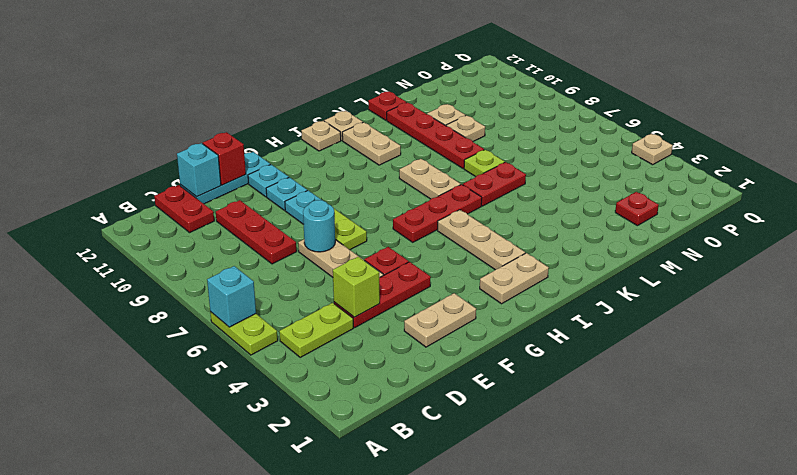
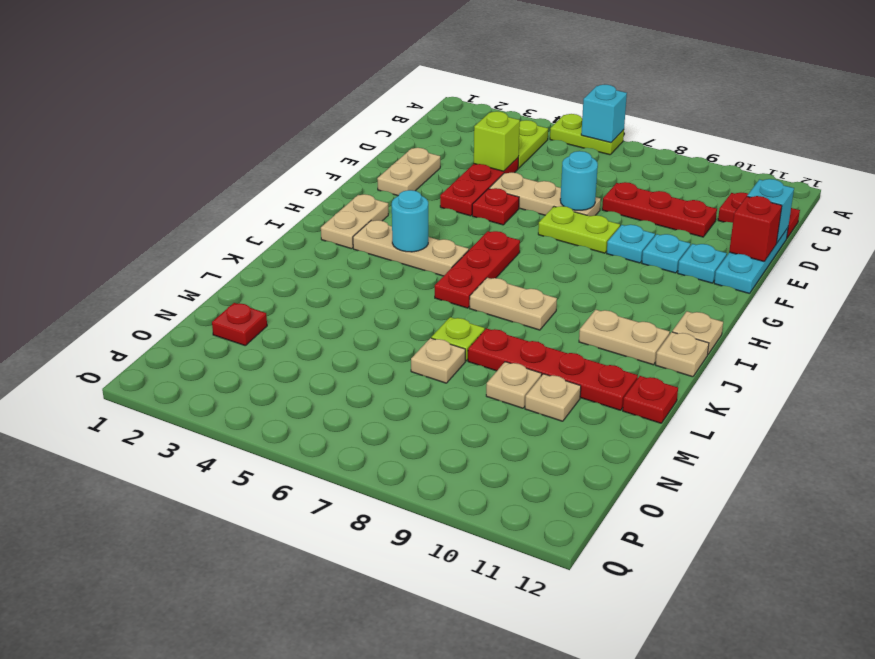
none -> cyan round brick I4 level 2
red plate K6:L6 level 1 -> none
tan plate Q4 level 1 -> tan plate M7 level 1

